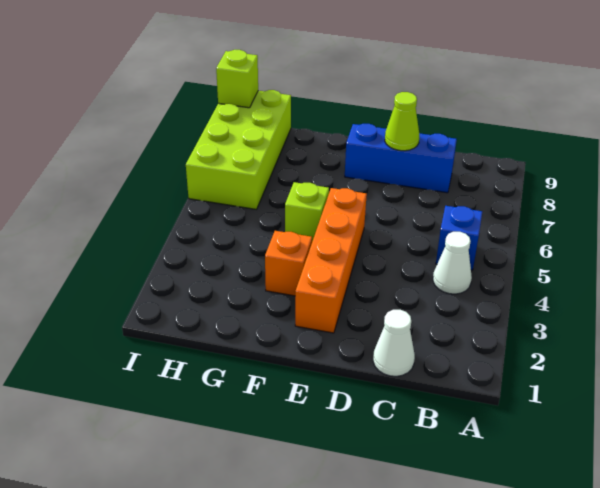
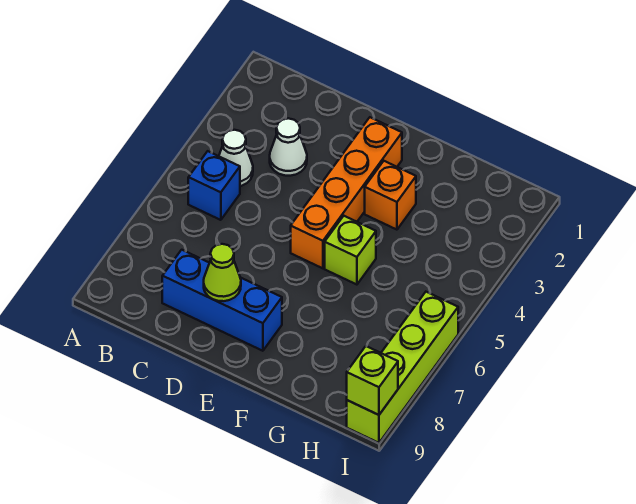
white cone C1 level 1 -> white cone C3 level 1
lime brick H6:I9 level 1 -> lime brick I6:I9 level 1

